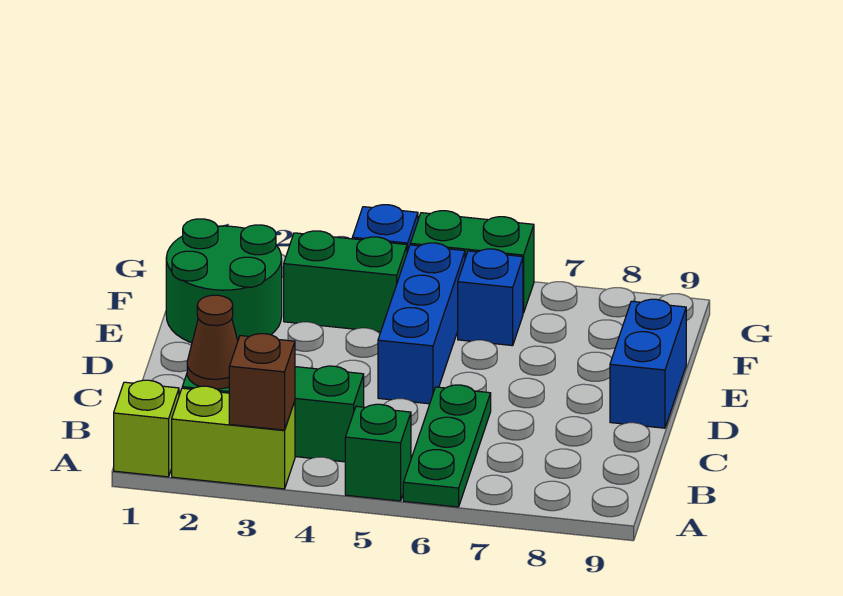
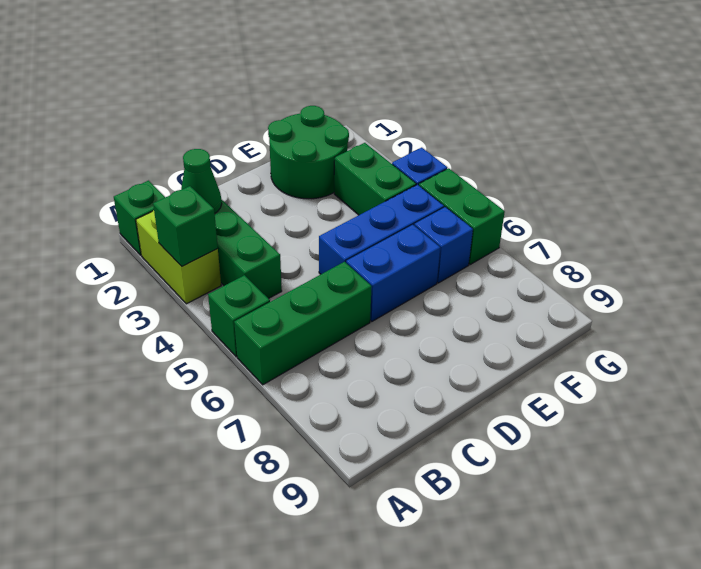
lime brick A1 level 1 -> green brick A1 level 1
brown brick A3 level 2 -> green brick A3 level 2
green plate A6:C6 level 1 -> green brick A6:C6 level 1
brown cone B2 level 2 -> green cone B2 level 2
blue brick D9:E9 level 1 -> blue brick D6:E6 level 1

